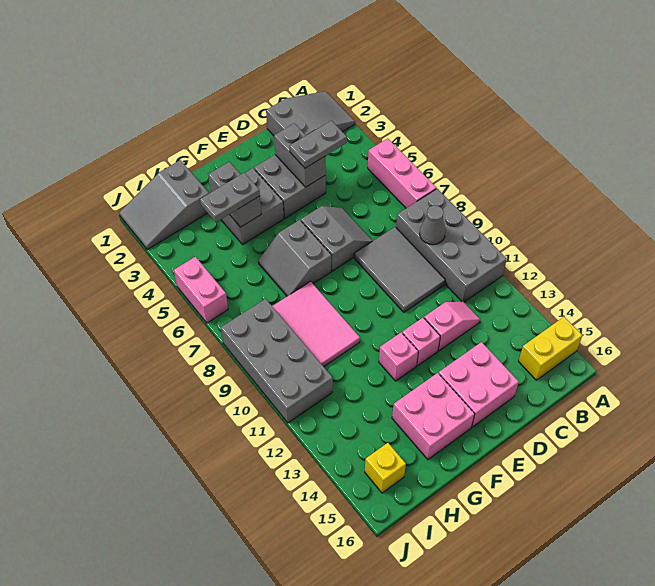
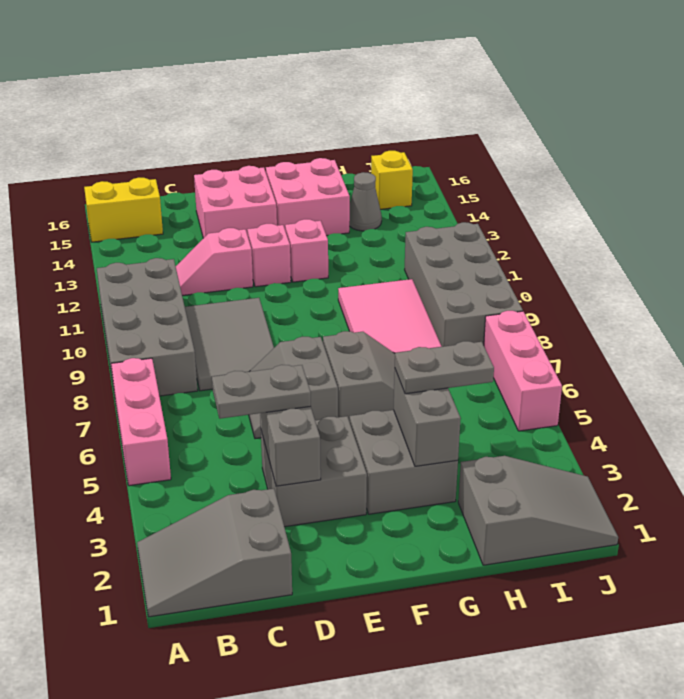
grey cone B9 level 2 -> grey cone H14 level 1
pink brick J5:J6 level 1 -> pink brick J5:J7 level 1

